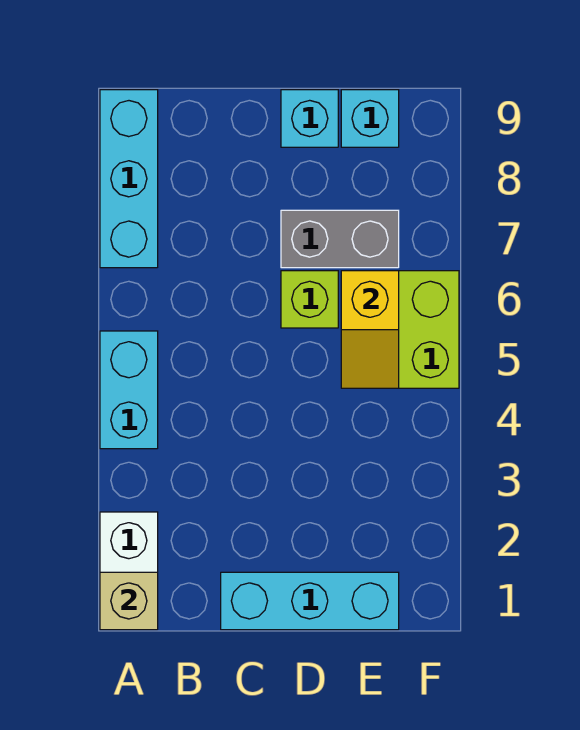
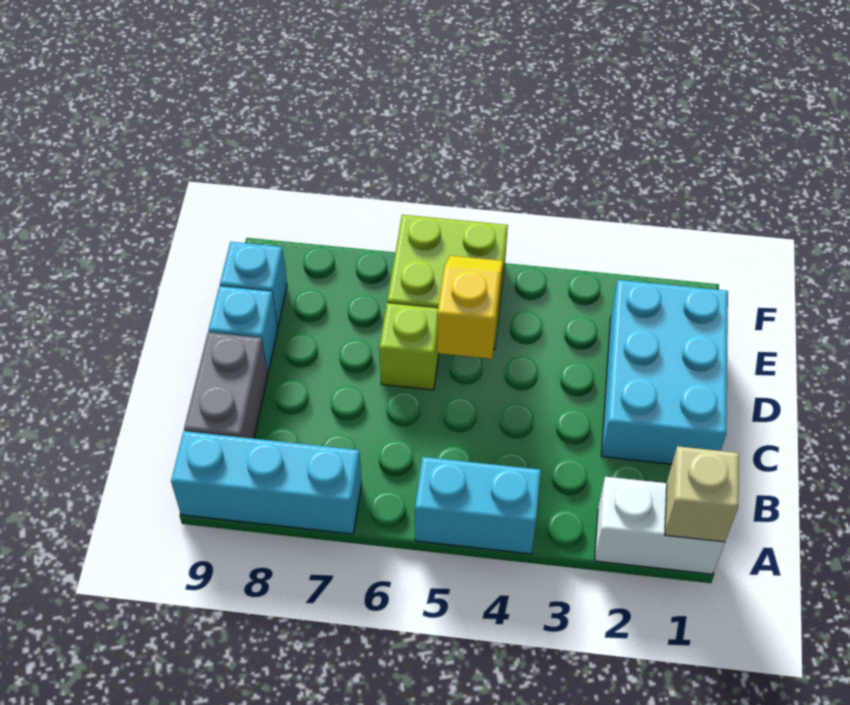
cyan brick C1:E1 level 1 -> cyan brick C1:E2 level 1
grey brick D7:E7 level 1 -> grey brick B9:C9 level 1
yellow slope E5:E6 level 2 top 6 -> yellow slope D5:E5 level 2 top D

